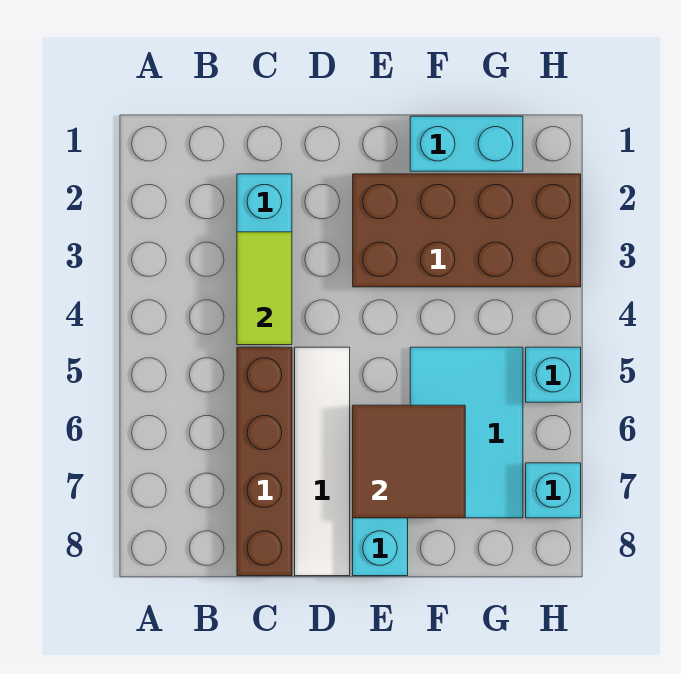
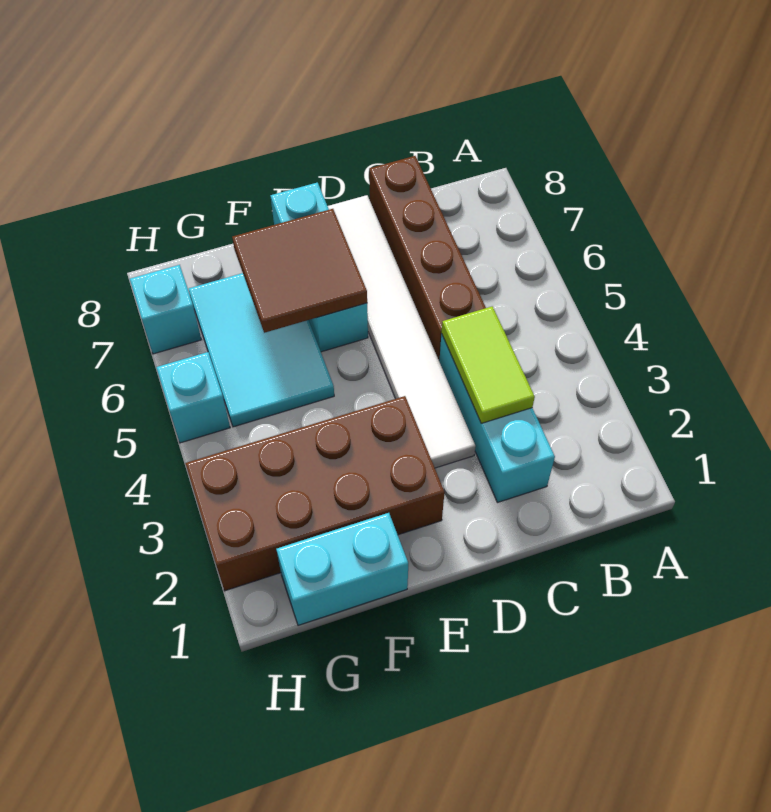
white tile D5:D8 level 1 -> white tile D3:D8 level 1

